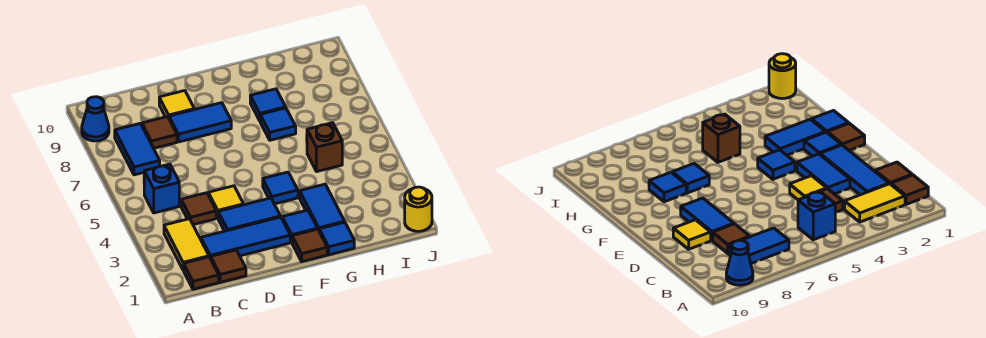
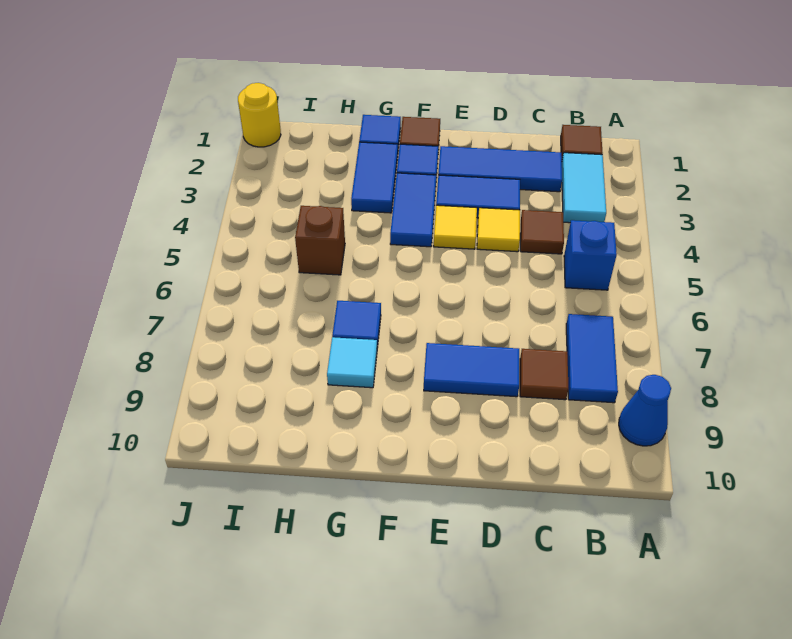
yellow tile B2:B3 level 1 -> cyan tile B2:B3 level 1
brown tile C1 level 1 -> none
yellow tile D9 level 1 -> yellow tile E4 level 1
blue tile F4 level 1 -> blue tile F3:F4 level 1
blue tile G8 level 1 -> cyan tile G8 level 1

